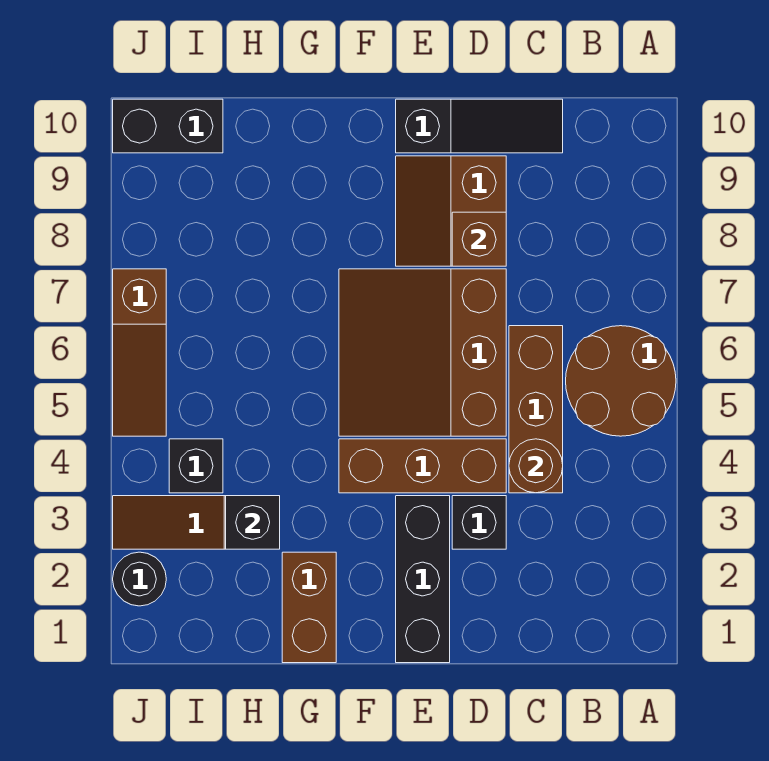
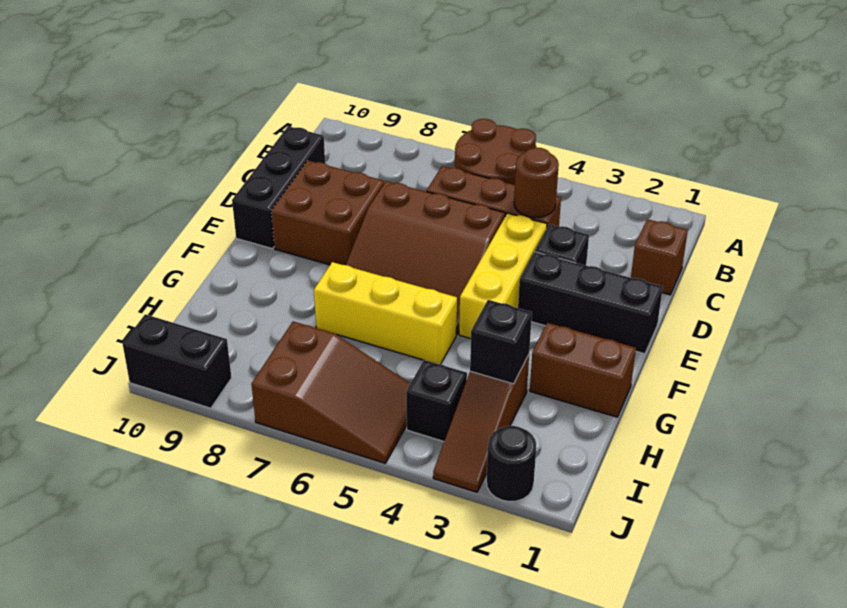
black slope C10:E10 level 1 top E -> black brick C10:E10 level 1
brown brick D4:F4 level 1 -> yellow brick D4:F4 level 1
brown slope D8:E9 level 1 top D -> brown brick D8:E9 level 1
brown brick D8 level 2 -> brown brick C1 level 1
none -> yellow brick G5:G7 level 1
black brick I10:J10 level 1 -> black brick J9:J10 level 1
brown slope J5:J7 level 1 top 7 -> brown slope I5:J7 level 1 top 7

